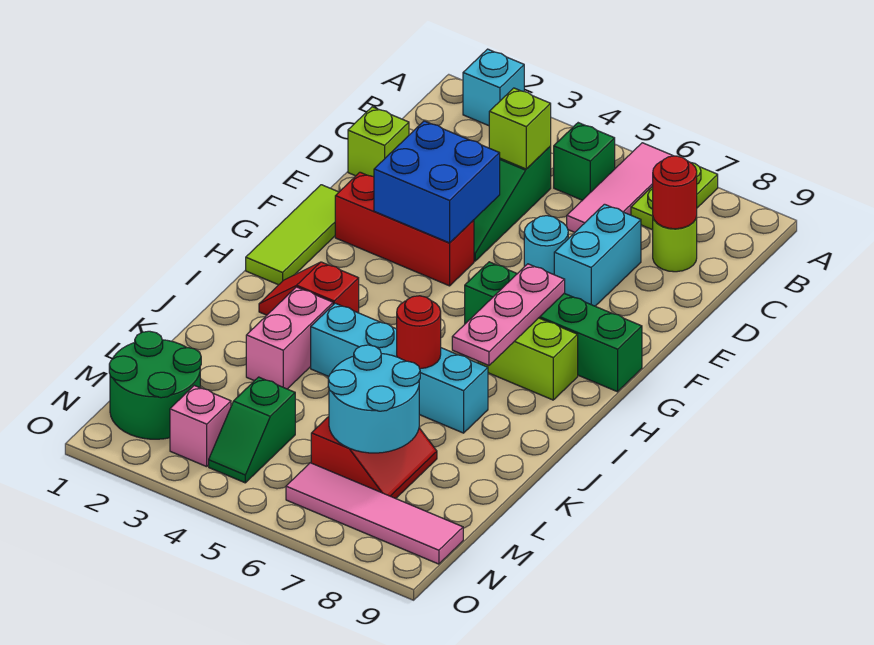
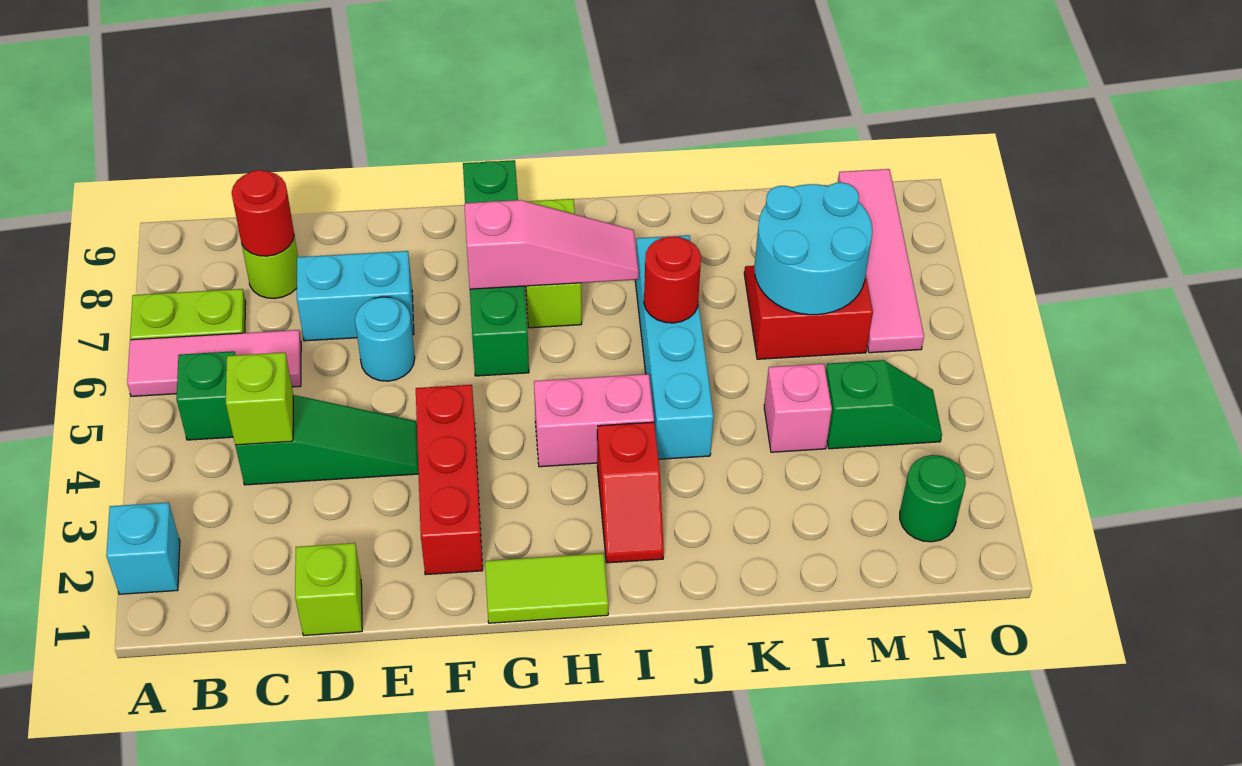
blue brick E3:F4 level 2 -> none
lime tile F1:H1 level 1 -> lime tile G1:H1 level 1
pink plate G7:I7 level 2 -> pink slope G7:I7 level 2 top G
pink brick J3:K3 level 1 -> pink brick H4:I4 level 1
green round brick M1:N2 level 1 -> green round brick N2 level 1
pink brick N3 level 1 -> pink brick L4 level 1

